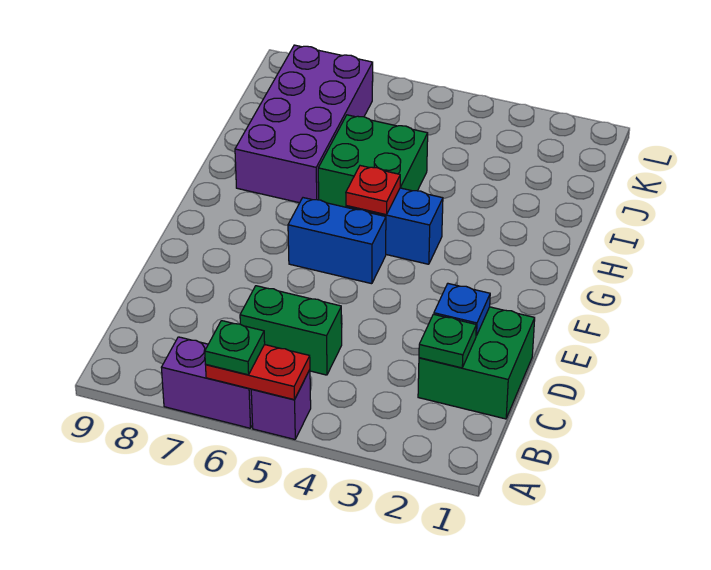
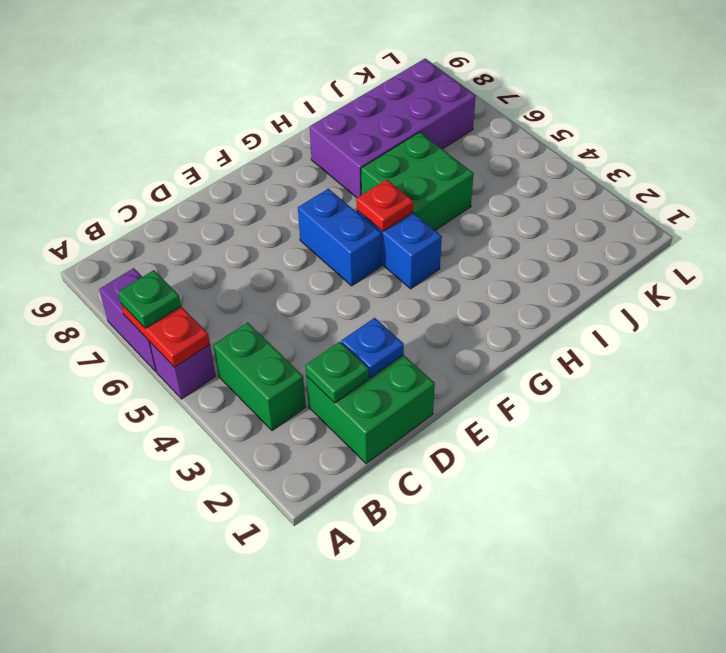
green brick C5:C6 level 1 -> green brick B3:B4 level 1

